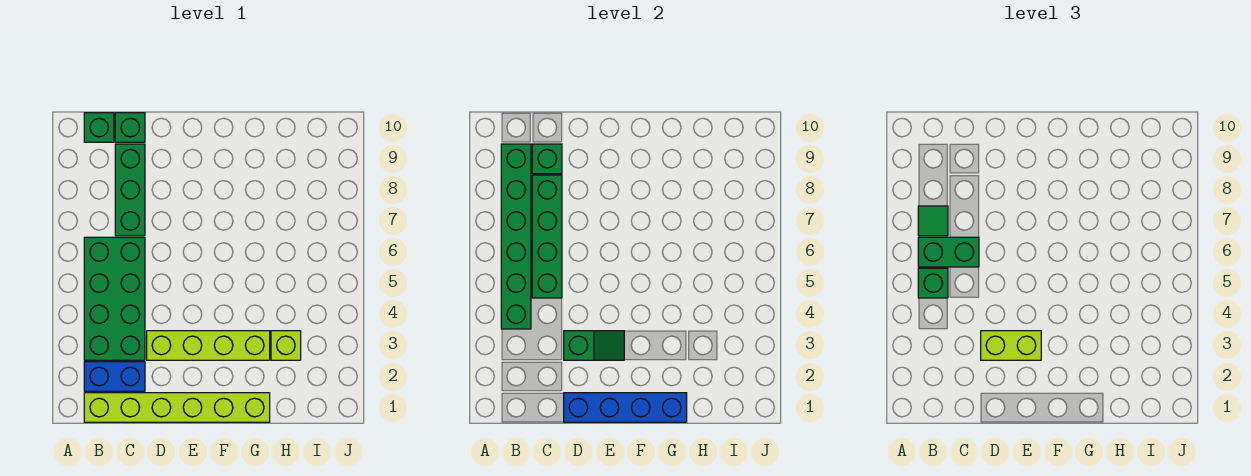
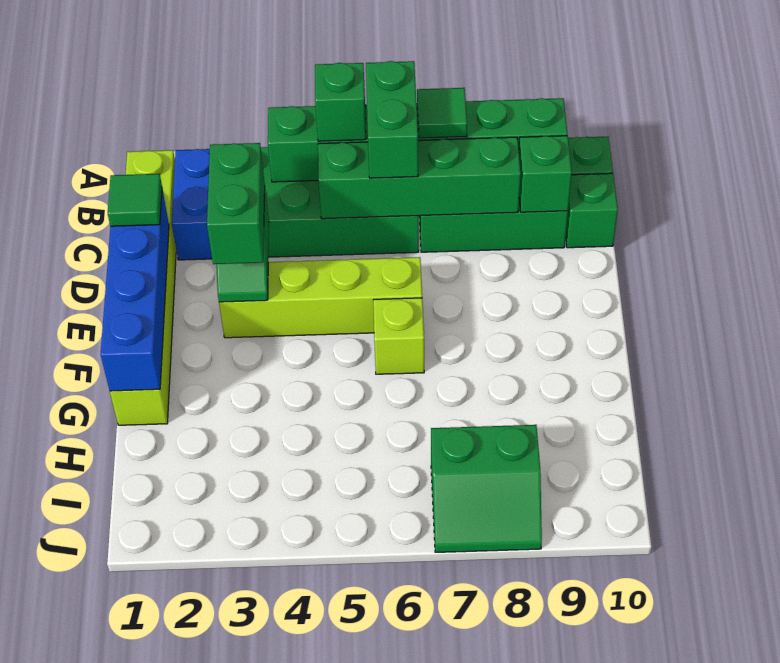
none -> green tile D1 level 3
lime brick D3:G3 level 1 -> lime brick E3:E6 level 1
lime brick D3:E3 level 3 -> green brick D3:E3 level 3
lime brick H3 level 1 -> lime brick F6 level 1
none -> green slope I7:J8 level 1 top I

